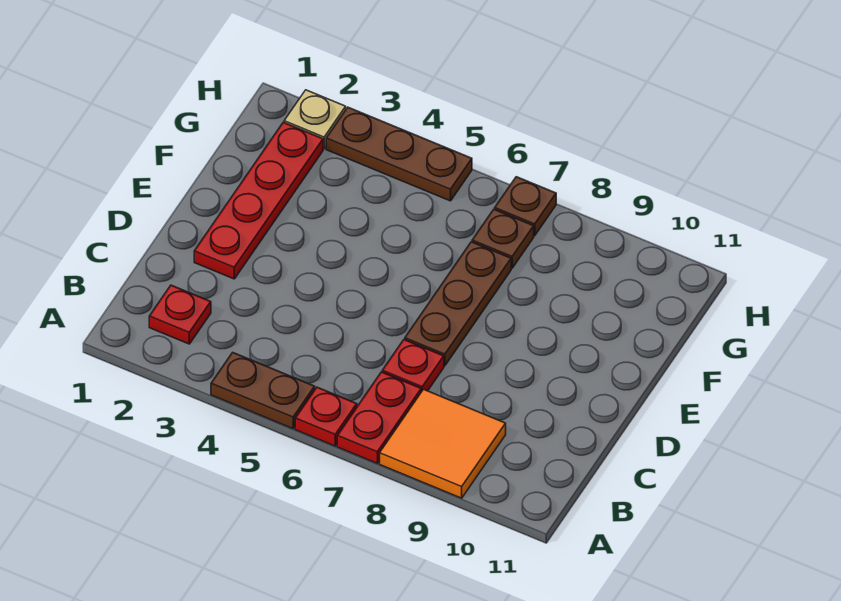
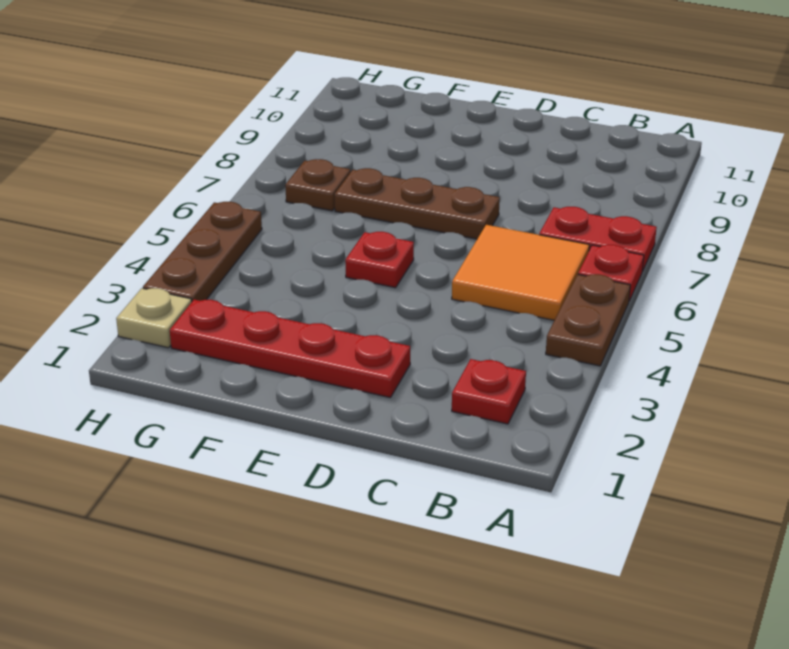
orange tile A8:B9 level 1 -> orange tile B5:C6 level 1
red plate C7 level 1 -> red plate E5 level 1
brown plate H7 level 1 -> none

